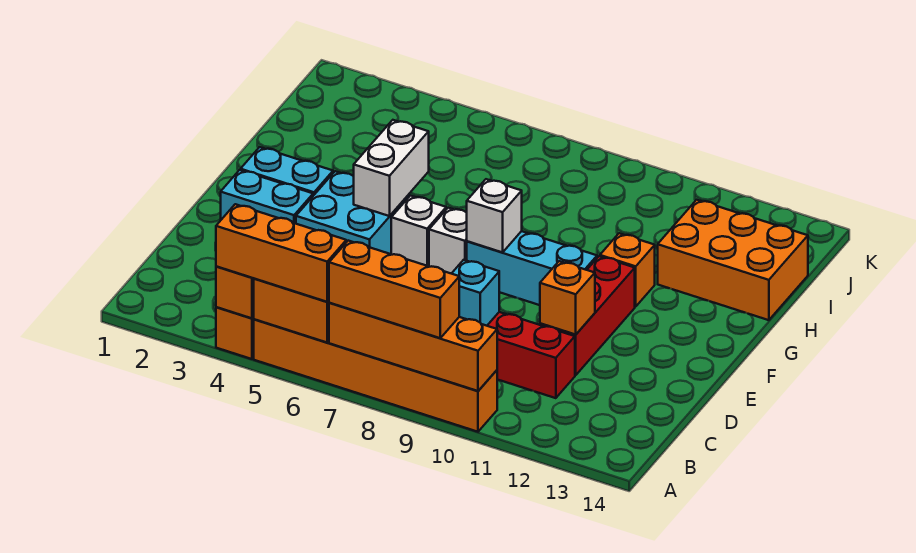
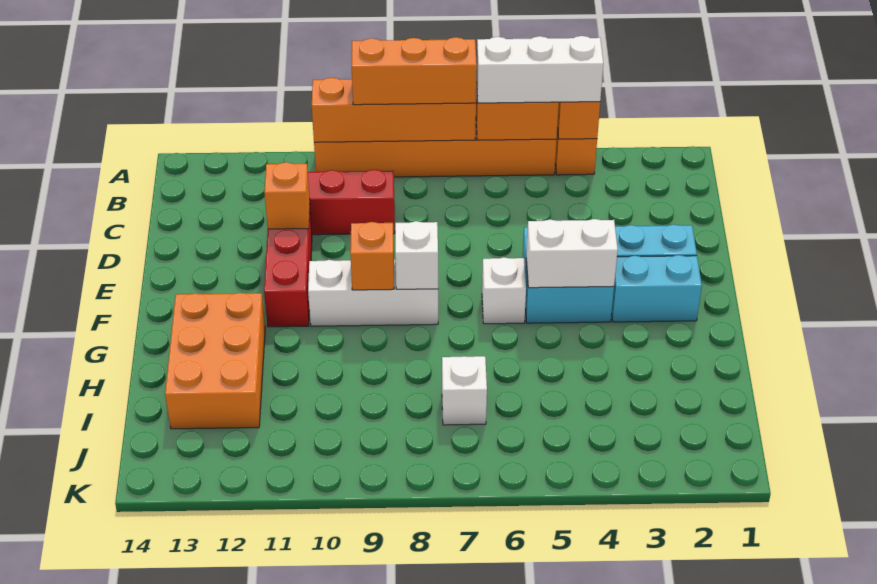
orange brick A4:A6 level 3 -> white brick A4:A6 level 3
cyan brick C9 level 2 -> none
white brick F5:G5 level 2 -> white brick F4:F5 level 2
white brick F7 level 1 -> white brick I7 level 1
cyan brick F8:F10 level 1 -> white brick F8:F10 level 1
orange brick G11 level 1 -> orange brick F9 level 2
orange brick H12:I14 level 1 -> orange brick G12:I13 level 1

